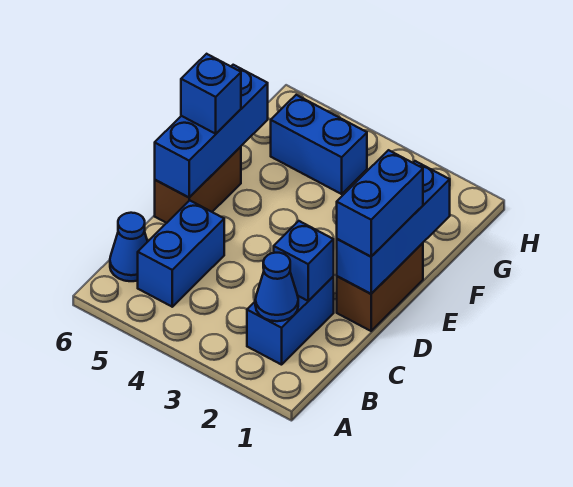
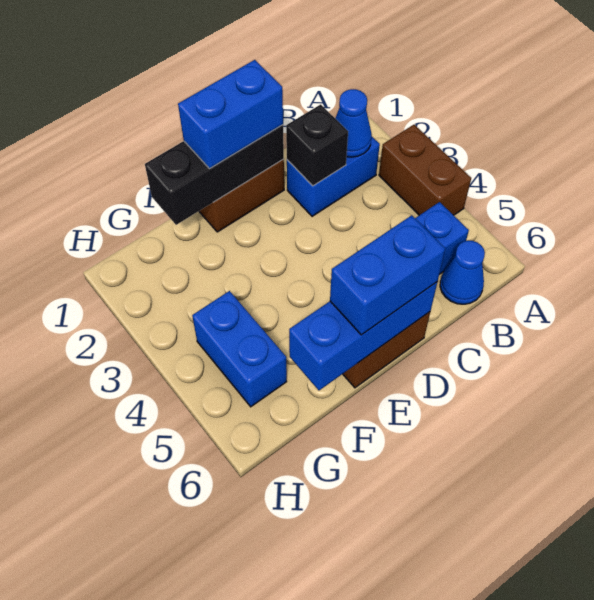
none -> brown brick A3:A4 level 1
blue brick C2 level 2 -> black brick C2 level 2
blue brick D1:F1 level 2 -> black brick D1:F1 level 2
blue brick E6 level 3 -> blue brick D6:E6 level 3

